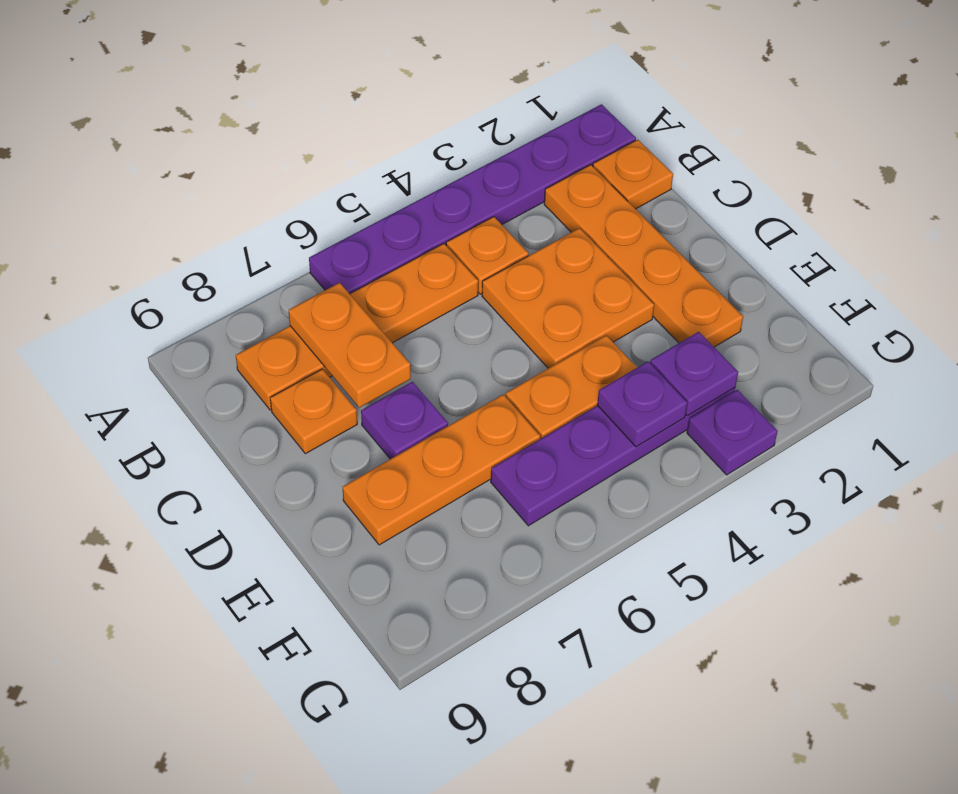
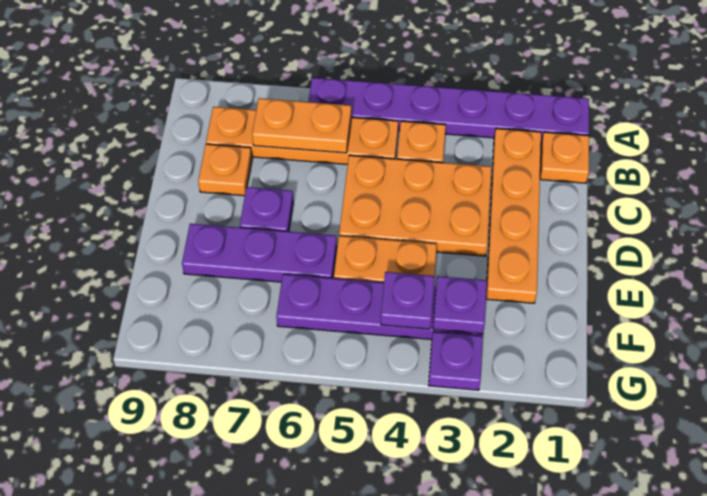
orange plate B7:C7 level 2 -> orange plate B6:B7 level 2
orange plate C3:D4 level 1 -> orange plate C3:D5 level 1
orange plate E6:E8 level 1 -> purple plate E6:E8 level 1

